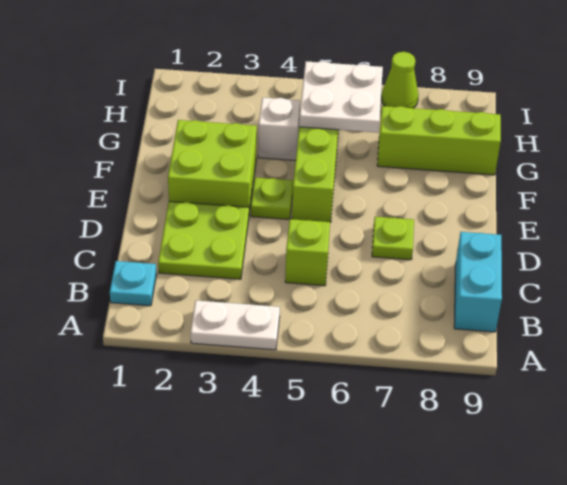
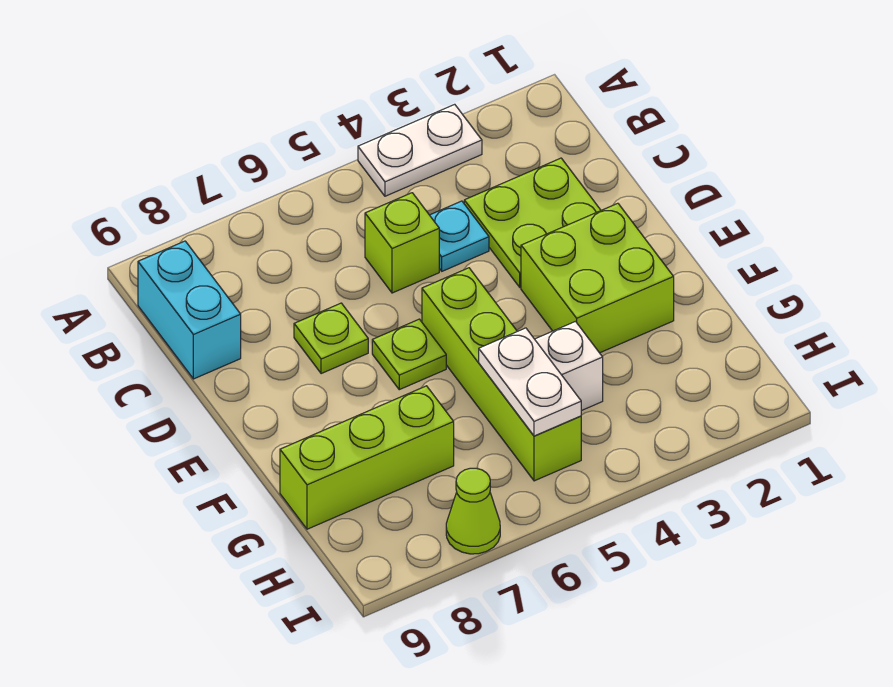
cyan plate B1 level 1 -> cyan plate C4 level 1
lime plate E4 level 1 -> lime plate E6 level 1
white plate G5:H6 level 2 -> white plate G5:H5 level 2

